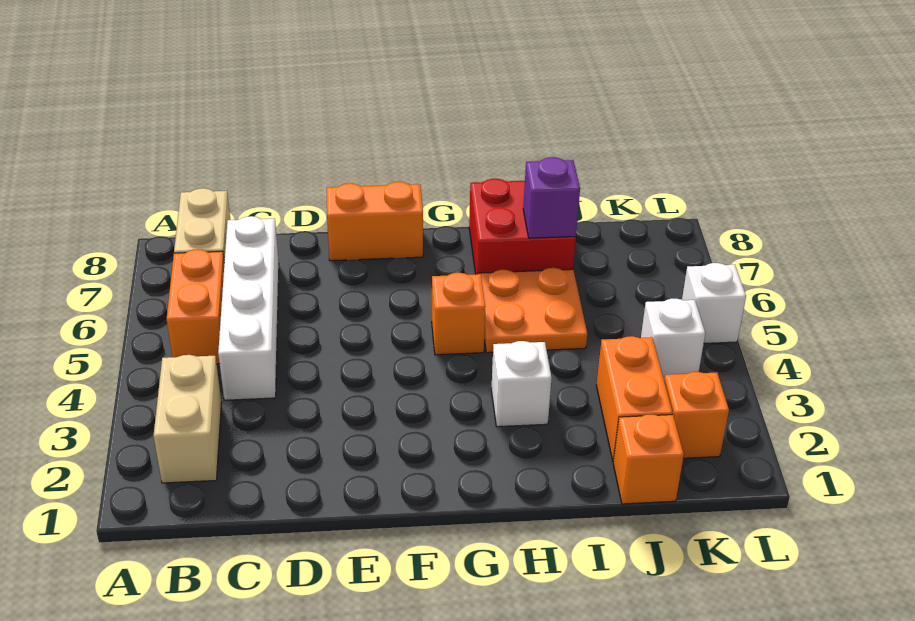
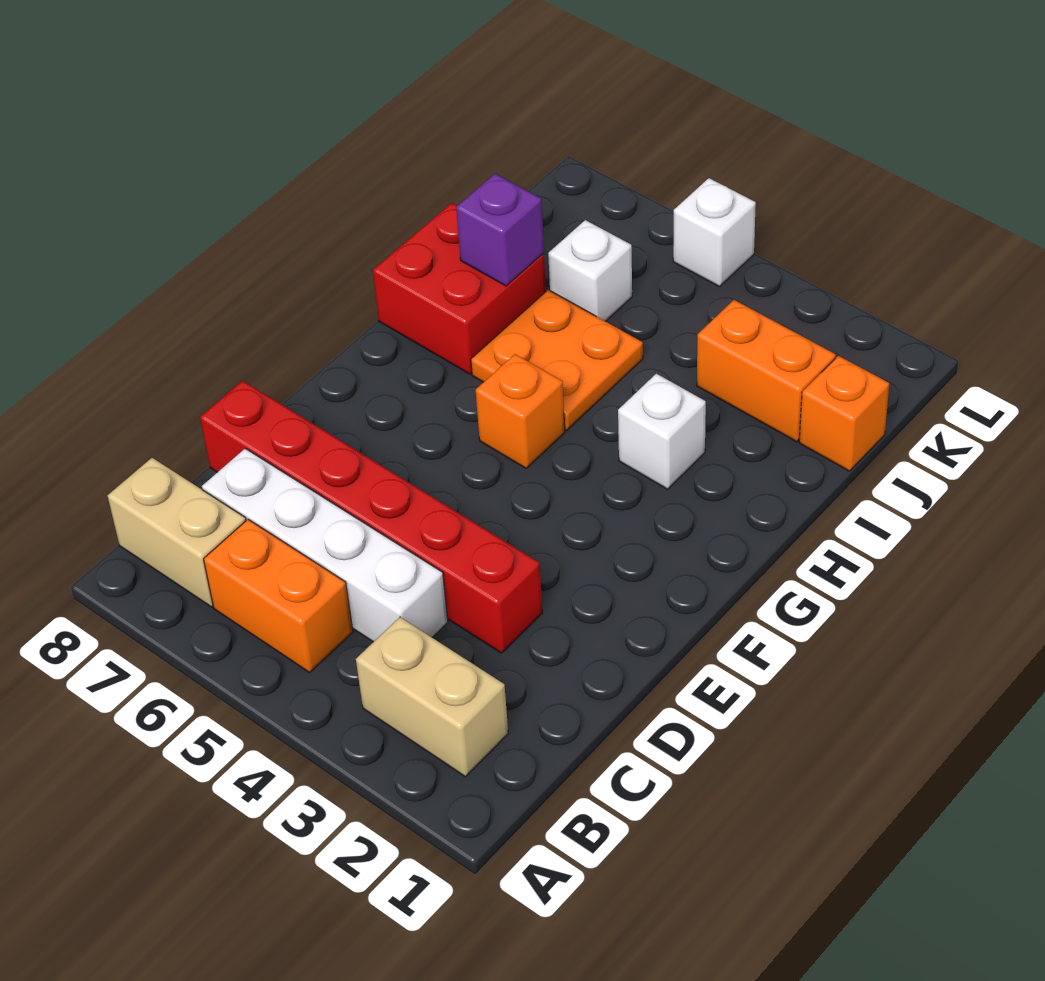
none -> red brick D3:D8 level 1
orange brick E8:F8 level 1 -> none
orange brick K2 level 1 -> none
white brick K4 level 1 -> white brick J6 level 1

